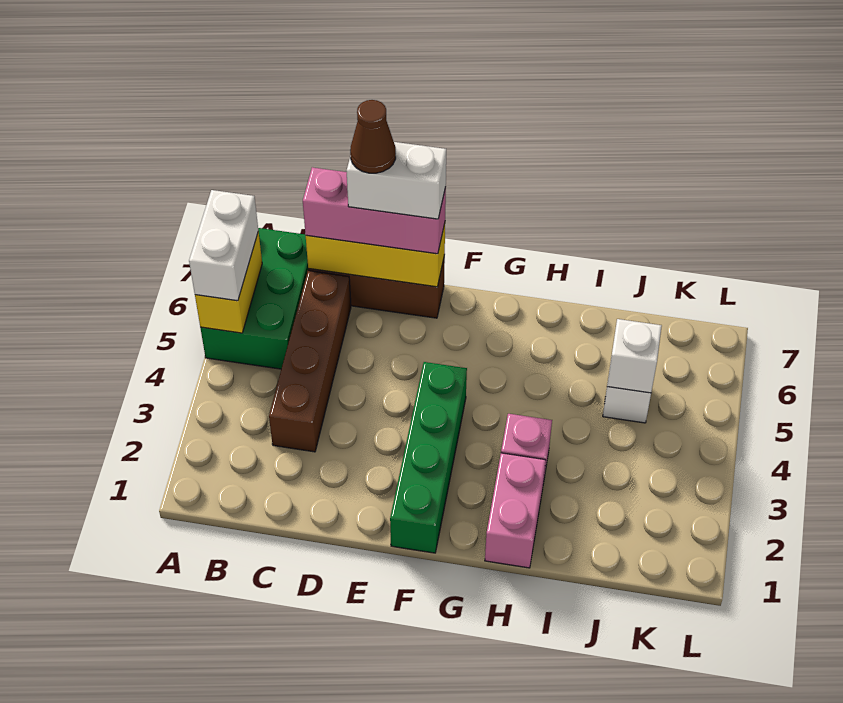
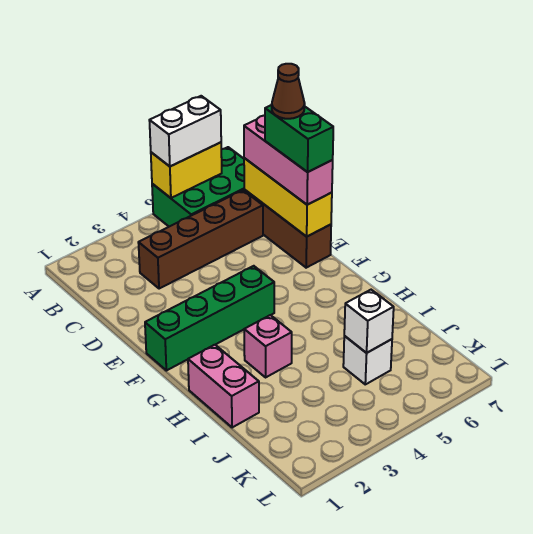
white brick D7:E7 level 4 -> green brick D7:E7 level 4
pink brick H1:H2 level 1 -> pink brick H1:I1 level 1

